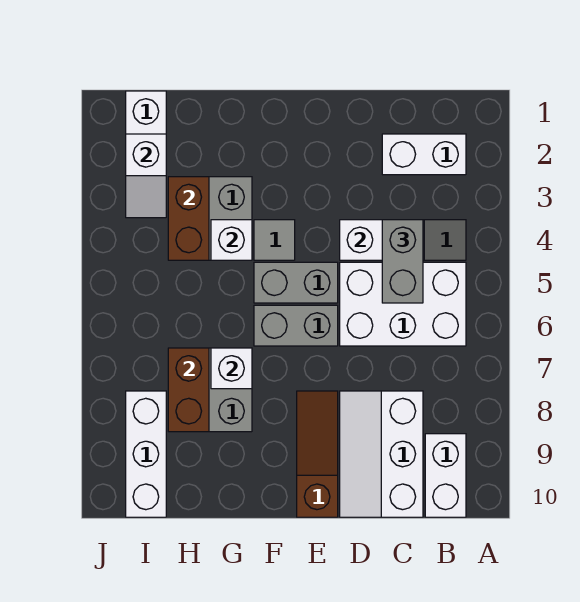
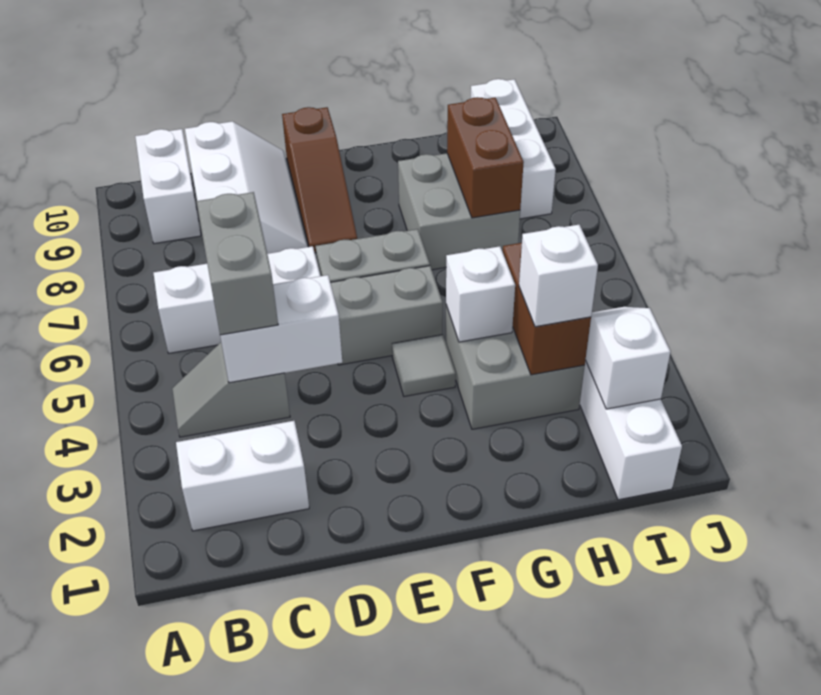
white brick B5:D6 level 1 -> white brick B6:D6 level 1
white brick G7 level 2 -> white brick H3 level 3

